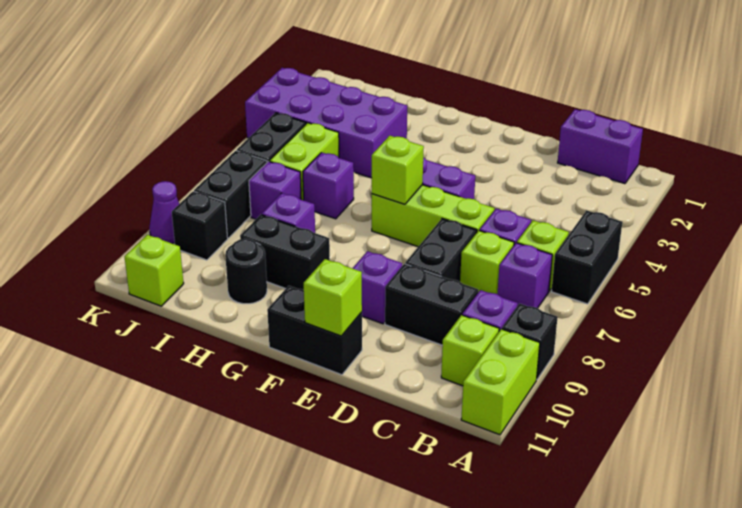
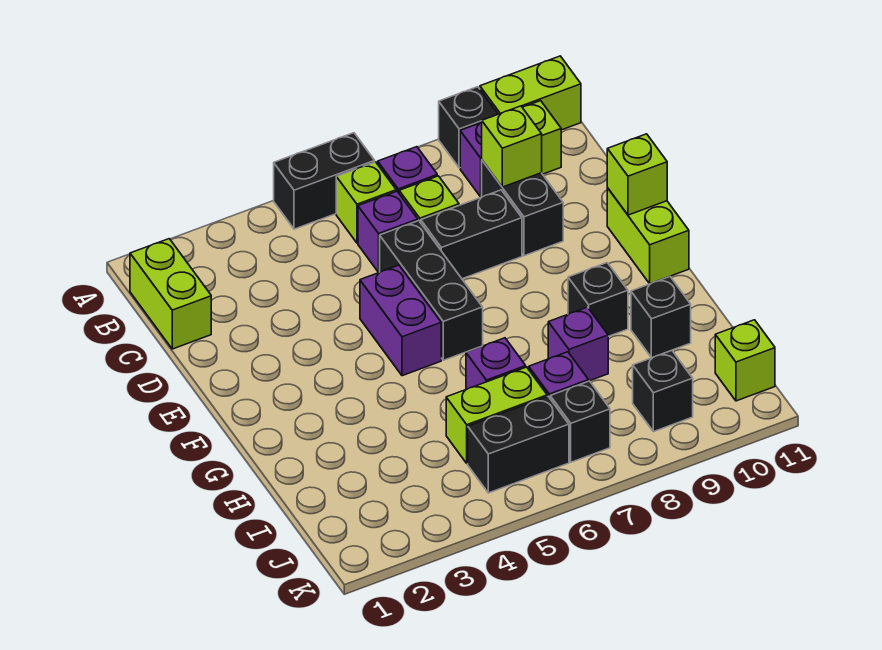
purple brick B1:C1 level 1 -> lime brick B1:C1 level 1
lime brick D6:F6 level 1 -> black brick D6:F6 level 1
purple brick E9 level 1 -> none
black brick E11:F11 level 1 -> lime brick E11:F11 level 1
lime brick F6 level 2 -> lime brick C9 level 2
black brick G9:H9 level 1 -> black brick G9 level 1
purple brick H3:K4 level 1 -> none
black round brick H10 level 1 -> black brick H10 level 1
black brick J7:J8 level 1 -> black brick J7 level 1
purple cone K9 level 1 -> none

